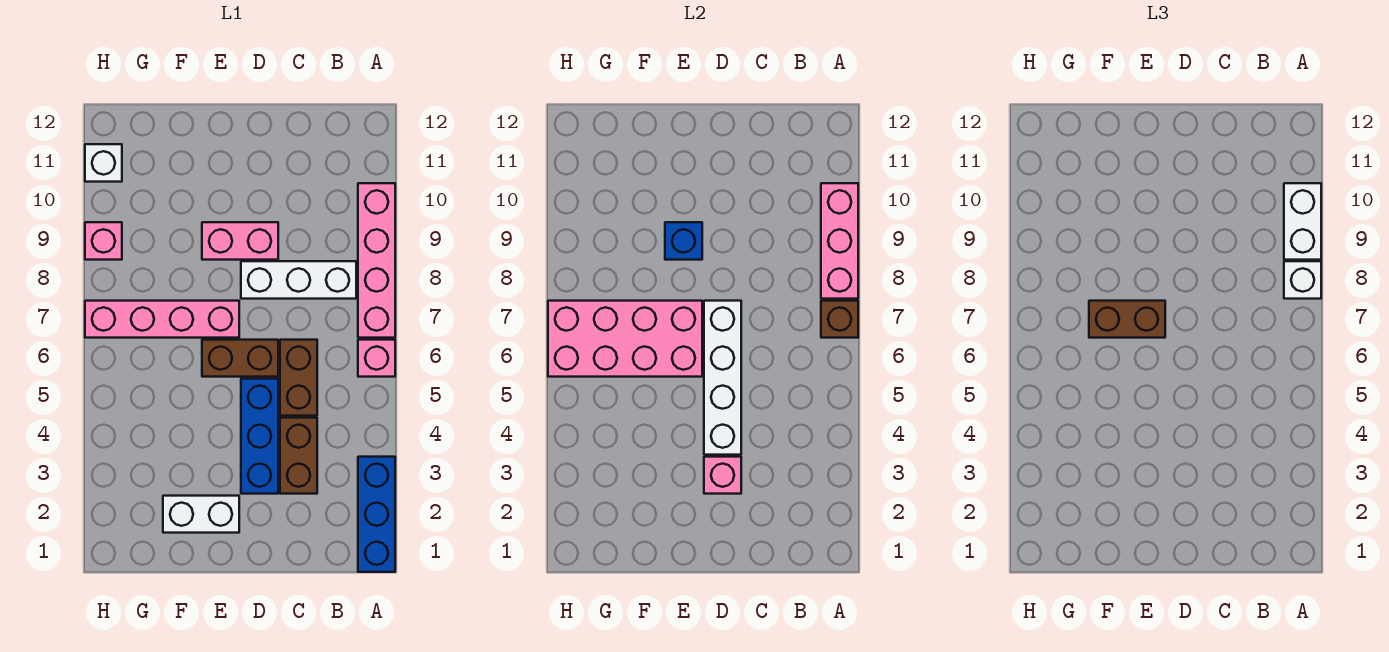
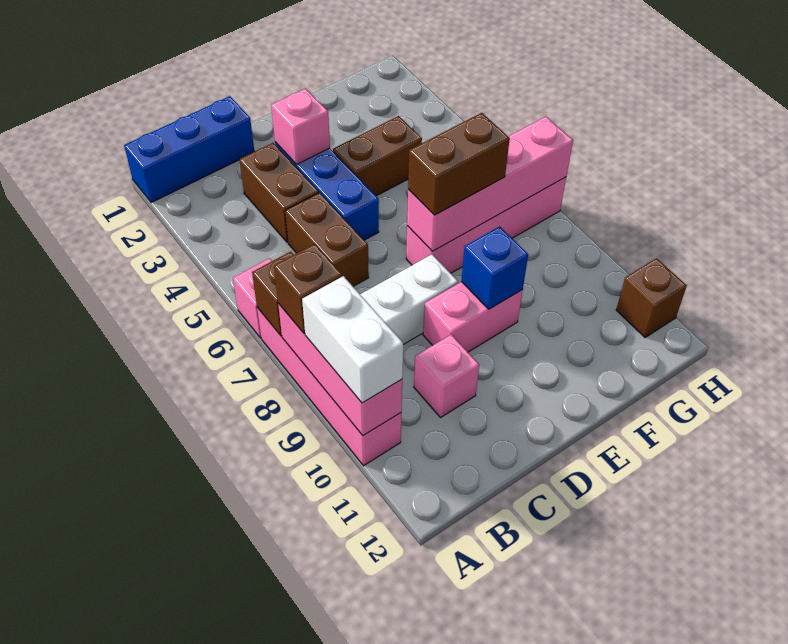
blue brick A1:A3 level 1 -> blue brick A1:C1 level 1
white brick A8 level 3 -> brown brick A8 level 3
white brick D4:D7 level 2 -> none
brown brick D6:E6 level 1 -> brown brick E4:F4 level 1
white brick E2:F2 level 1 -> none
pink brick E6:H7 level 2 -> pink brick E7:H7 level 2
pink brick H9 level 1 -> pink brick C10 level 1
white brick H11 level 1 -> brown brick H11 level 1

